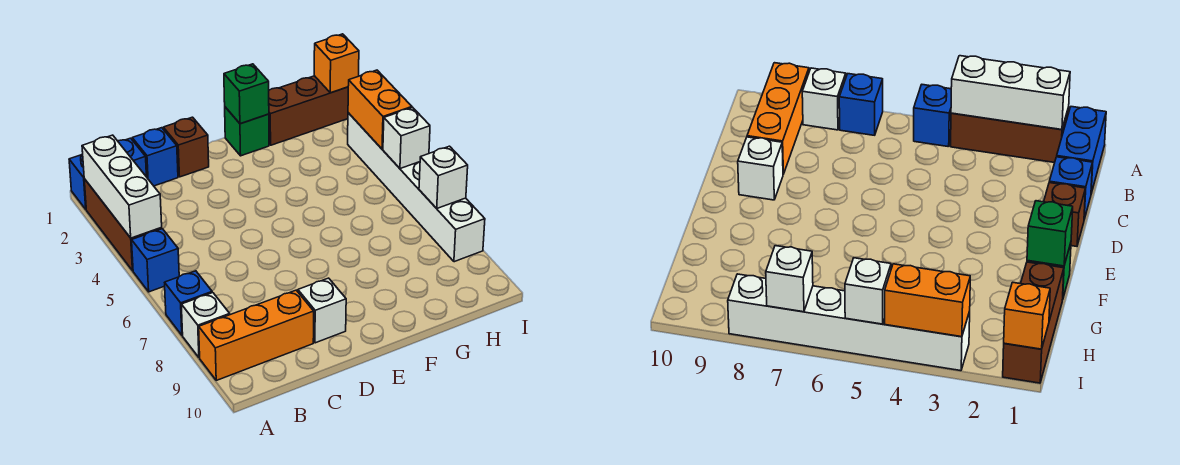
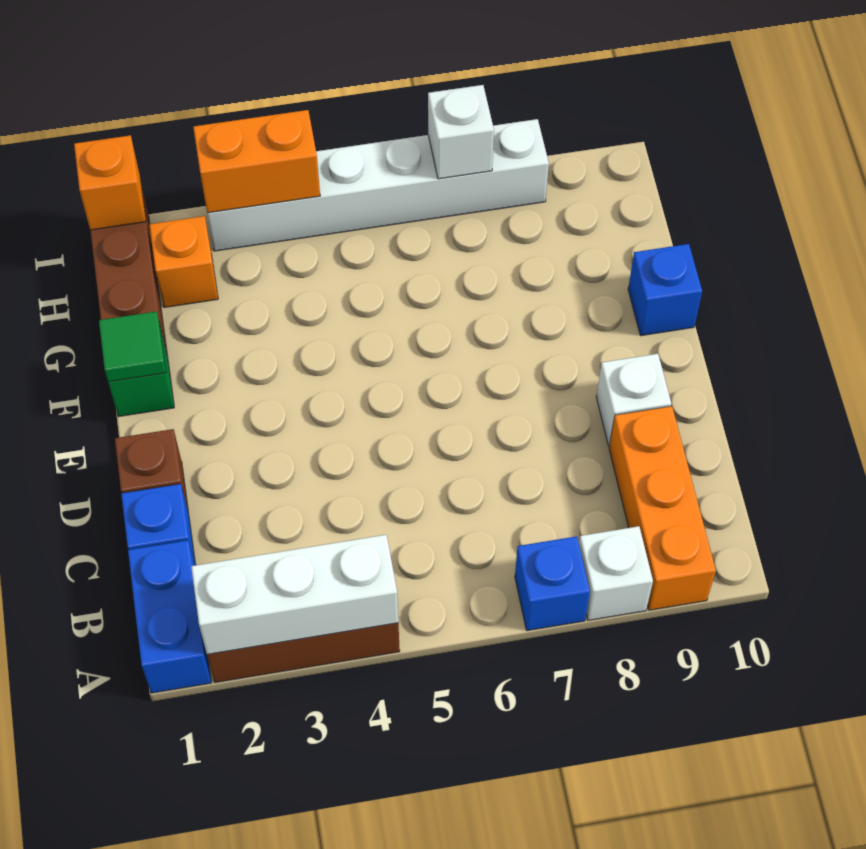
blue brick A5 level 1 -> blue brick F10 level 1
green brick F1 level 2 -> green tile F1 level 2
none -> orange brick H2 level 1
white brick I5 level 2 -> none

